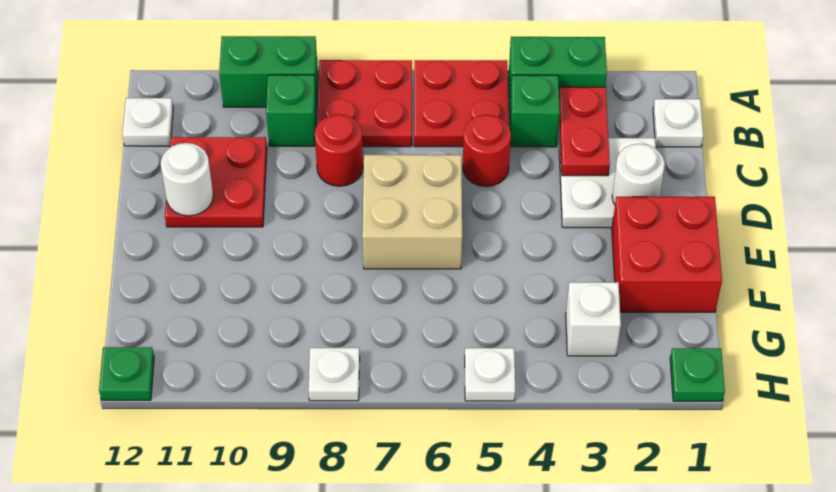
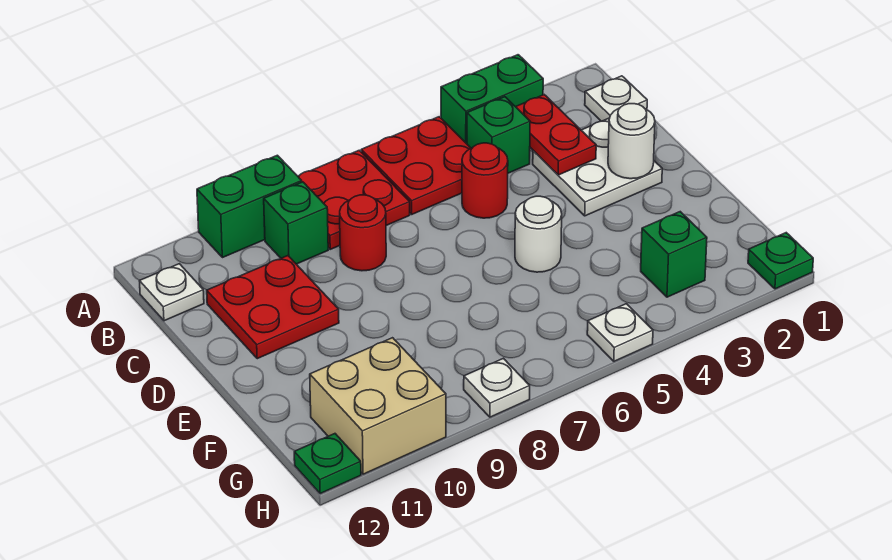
tan brick D6:E7 level 1 -> tan brick G10:H11 level 1
white round brick D11 level 2 -> white round brick E5 level 1
red brick E1:F2 level 1 -> none
white brick G3 level 1 -> green brick G3 level 1

